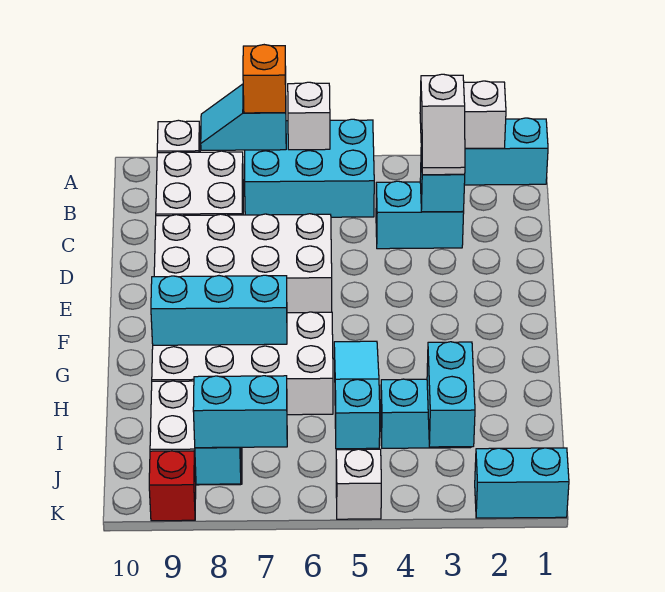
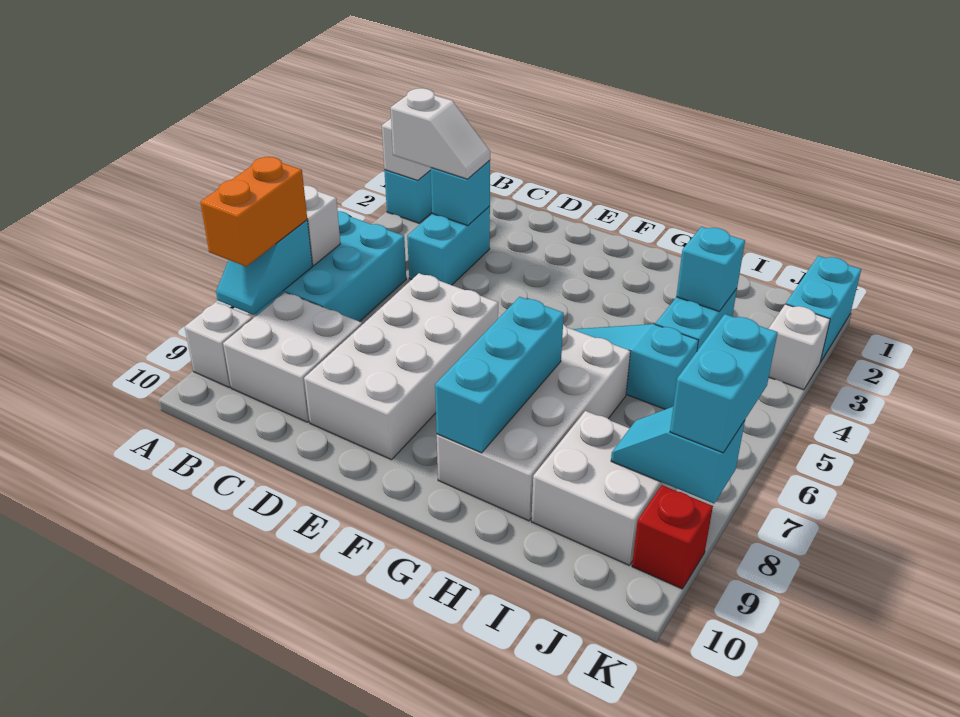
orange brick A7 level 3 -> orange brick A7:A8 level 3
cyan brick I3:J3 level 2 -> cyan brick I3 level 2
white brick K5 level 1 -> white brick K3 level 1

